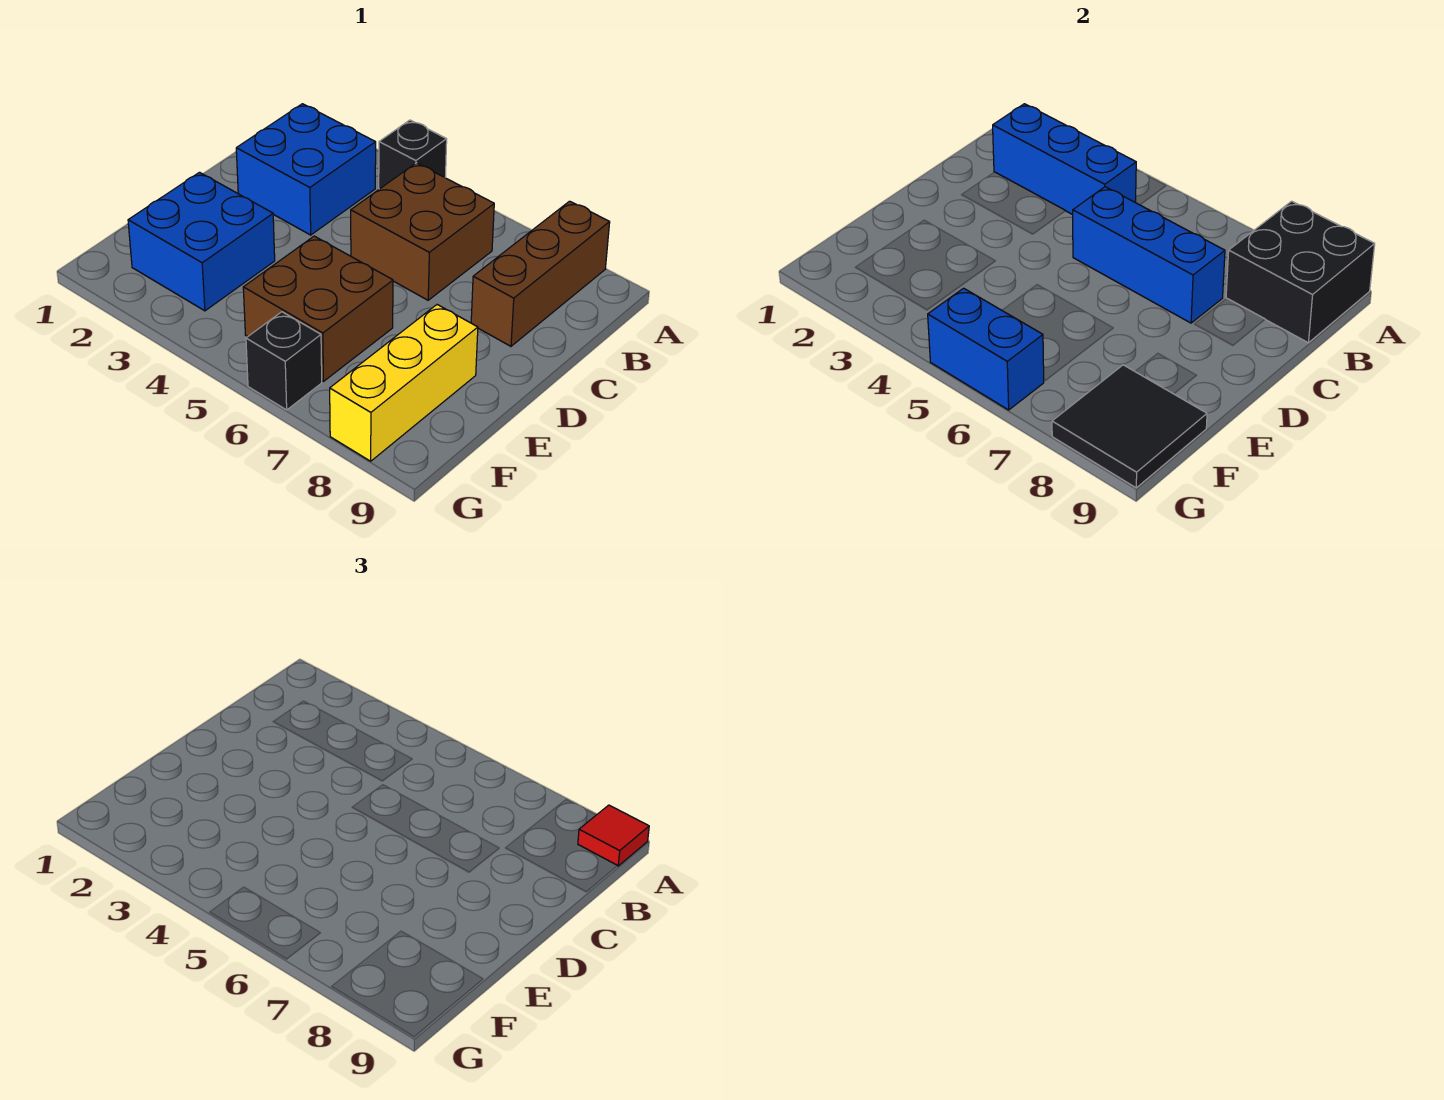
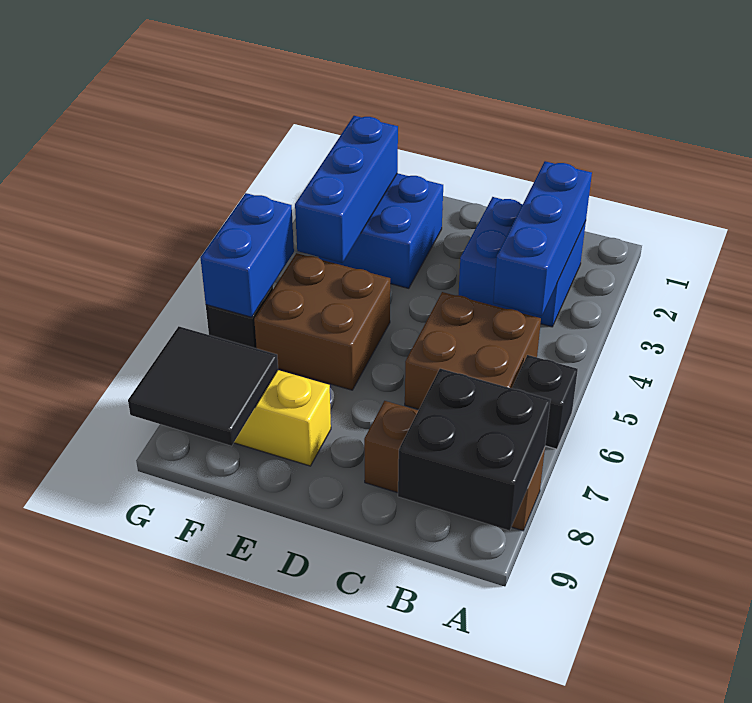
black brick A4 level 1 -> black brick A6 level 1
red tile A9 level 3 -> none
blue brick C5:C7 level 2 -> blue brick F2:F4 level 2

